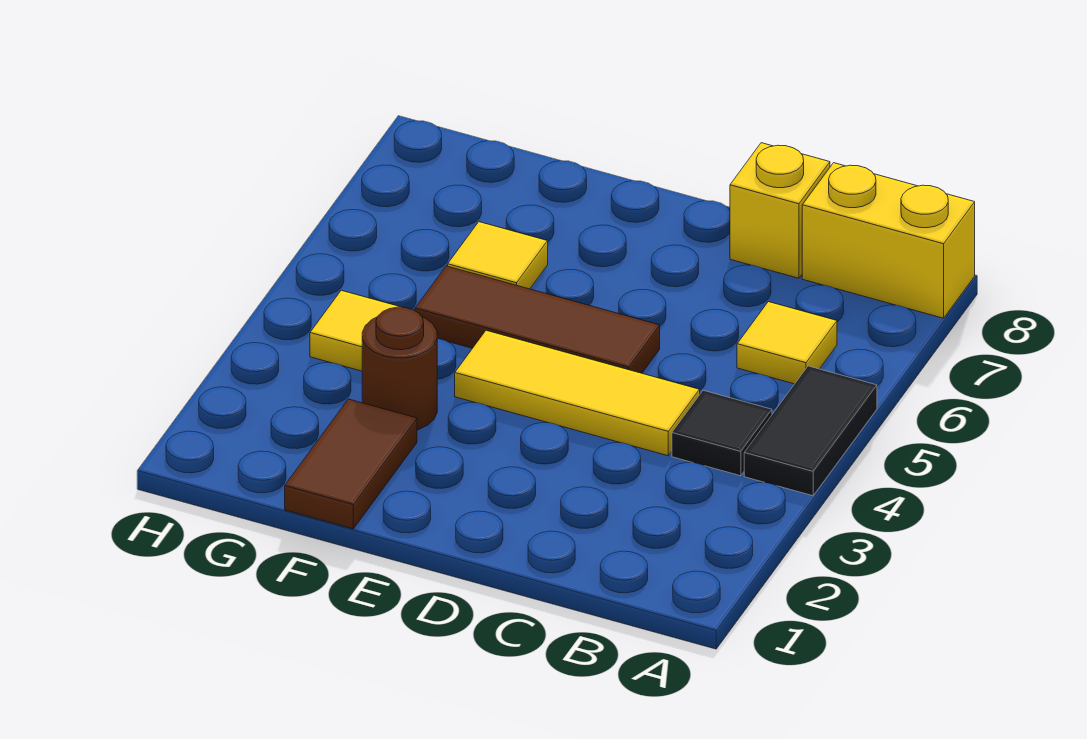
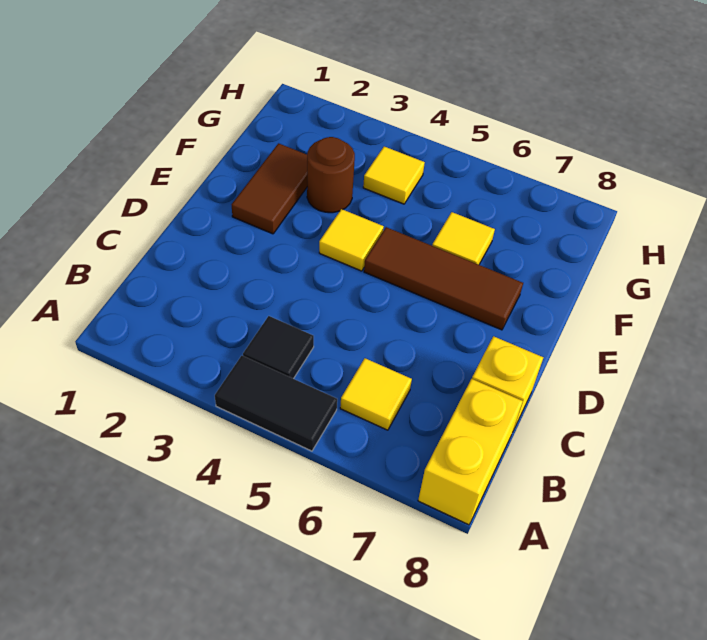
yellow tile C4:E4 level 1 -> yellow tile E4 level 1
brown tile D5:F5 level 1 -> brown tile E5:E7 level 1
brown tile F1:F2 level 1 -> brown tile E2:F2 level 1

